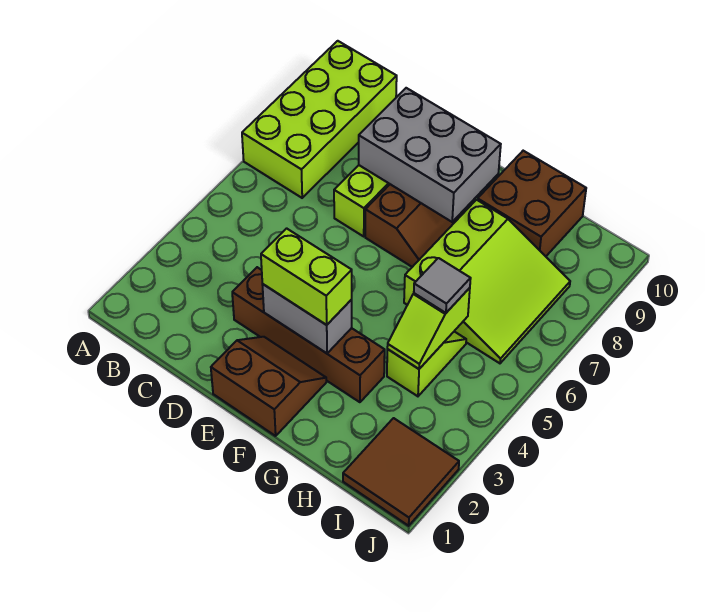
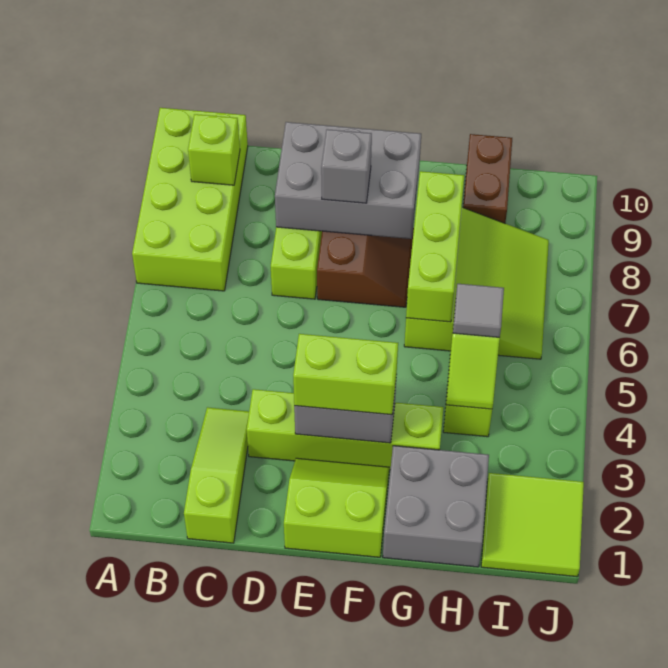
none -> lime brick B9 level 2
none -> lime slope C1:C3 level 1 top 1
brown brick D3:G3 level 1 -> lime brick D3:G3 level 1
brown slope E1:F2 level 1 top 1 -> lime slope E1:F2 level 1 top 1
none -> grey brick E8 level 3
none -> grey brick G1:H2 level 1
none -> lime brick G6:G8 level 2
brown brick G9:H10 level 1 -> brown brick H9:H10 level 1
brown tile I1:J2 level 1 -> lime tile I1:J2 level 1

